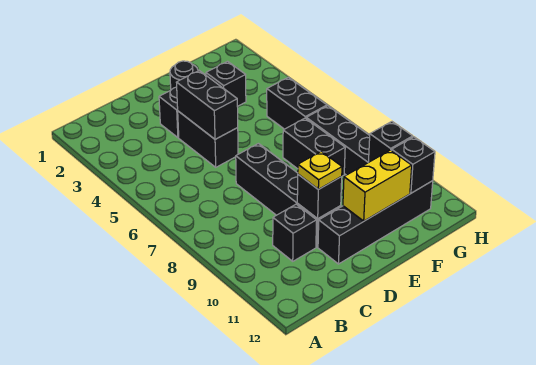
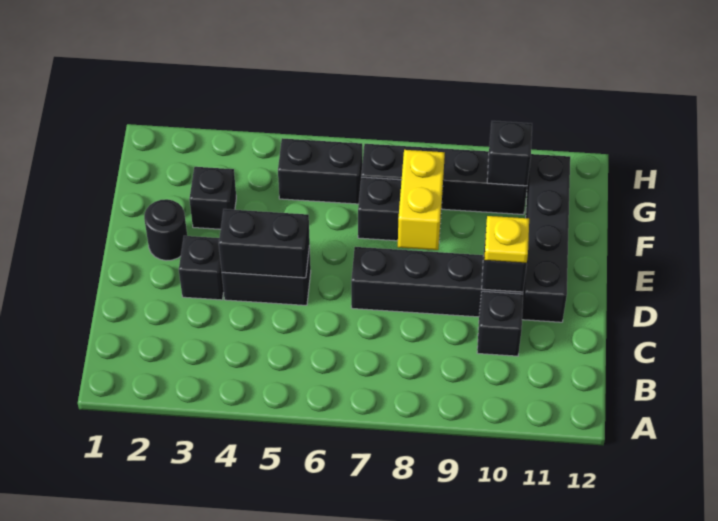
yellow brick E11:F11 level 2 -> yellow brick E8:F8 level 2
black brick G11 level 2 -> none

